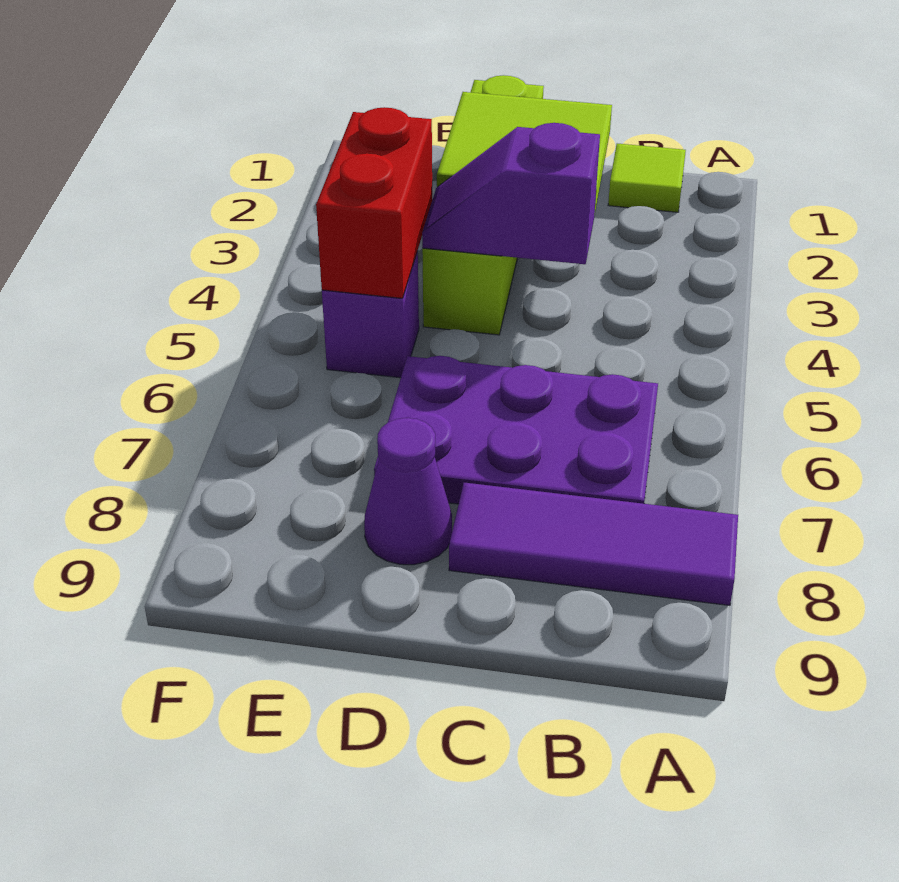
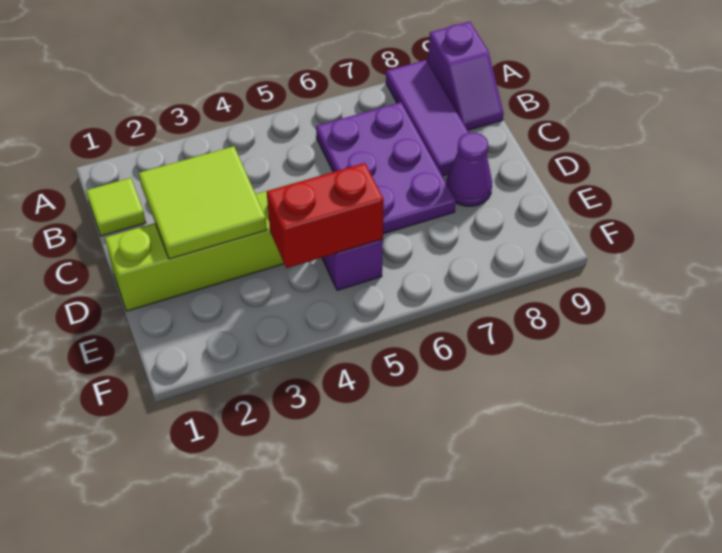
purple slope C4:D4 level 2 top C -> purple slope A9:B9 level 1 top A

